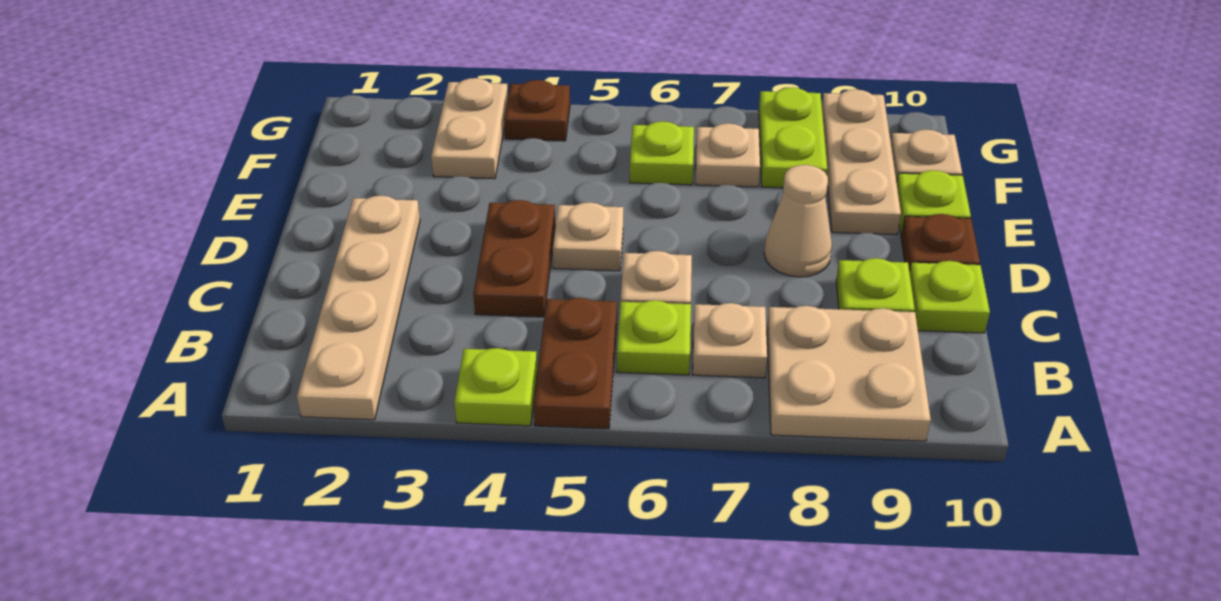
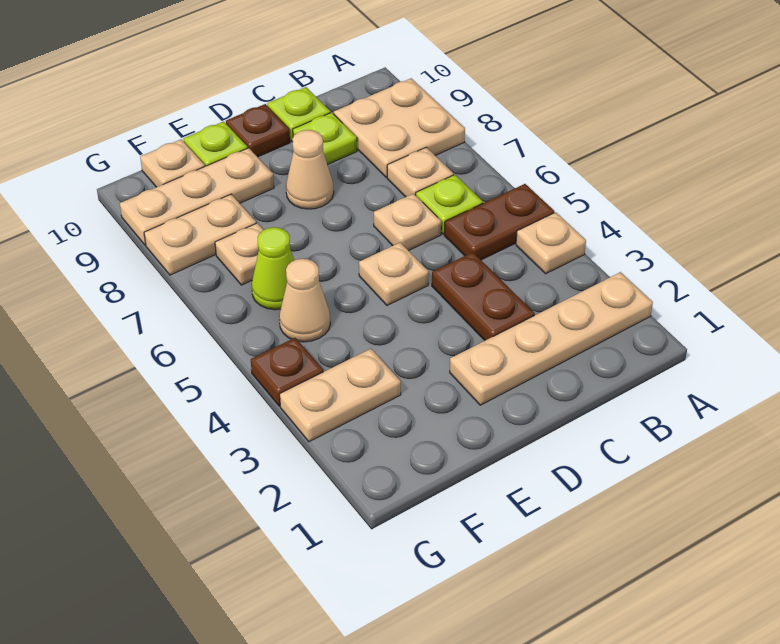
lime plate A4 level 1 -> tan plate A4 level 1
brown plate C4:D4 level 1 -> brown plate C3:C4 level 1
none -> tan cone F5 level 1
lime plate F6 level 1 -> lime cone F6 level 1
lime plate F8:G8 level 1 -> tan plate F8:G8 level 1

